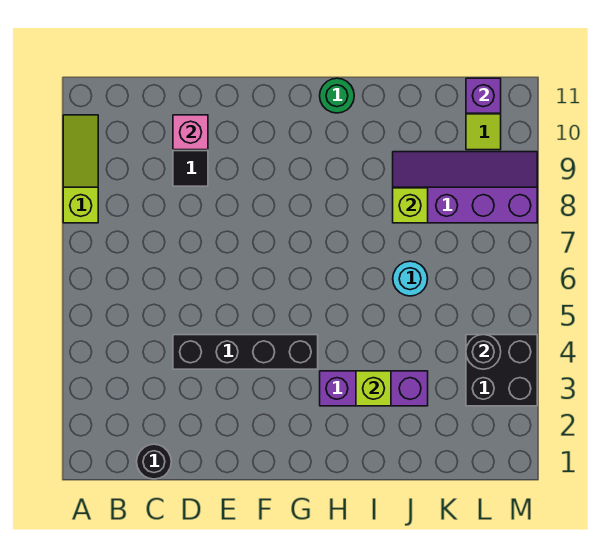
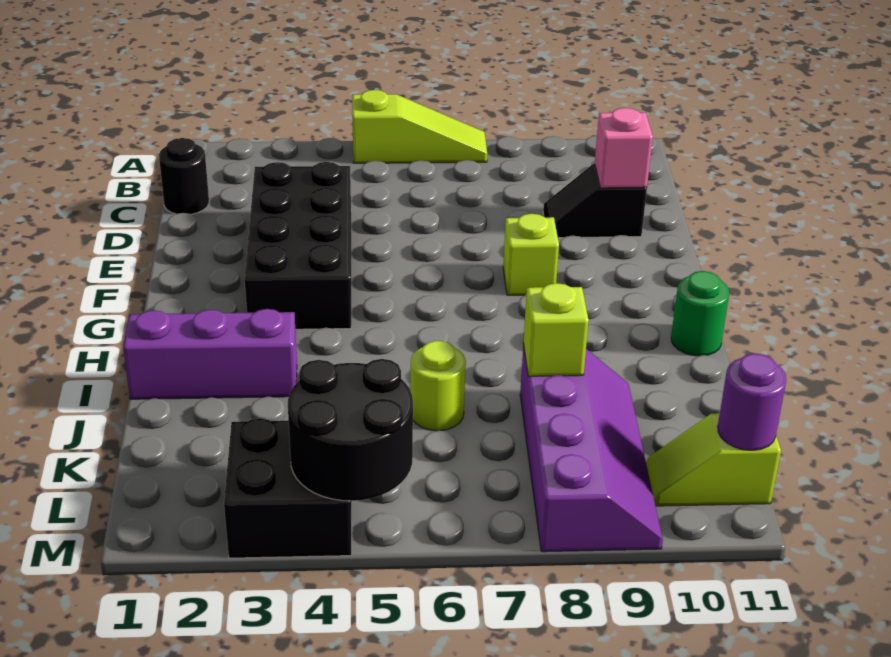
lime slope A8:A10 level 1 top 8 -> lime slope A5:A7 level 1 top 5
black brick D4:G4 level 1 -> black brick D3:G4 level 1
purple brick H3:J3 level 1 -> purple brick I1:I3 level 1
lime brick I3 level 2 -> lime brick F8 level 1
cyan round brick J6 level 1 -> lime round brick J6 level 1
black round brick L4 level 2 -> black round brick L4:M5 level 2
purple brick L11 level 2 -> purple round brick L11 level 2

